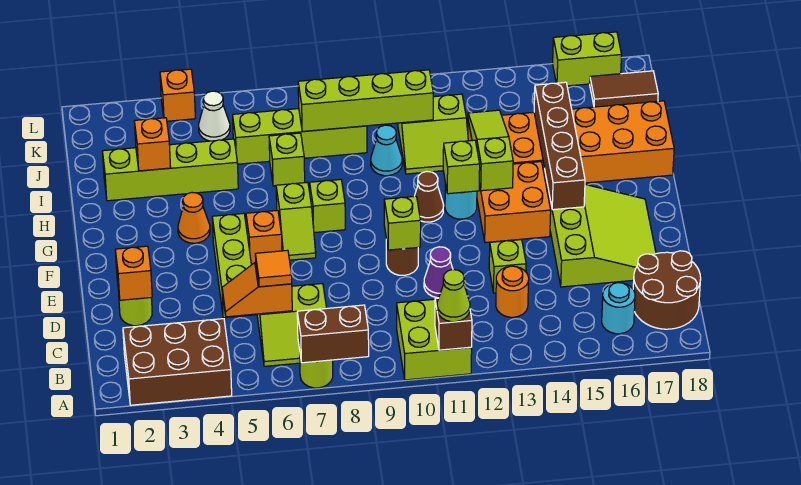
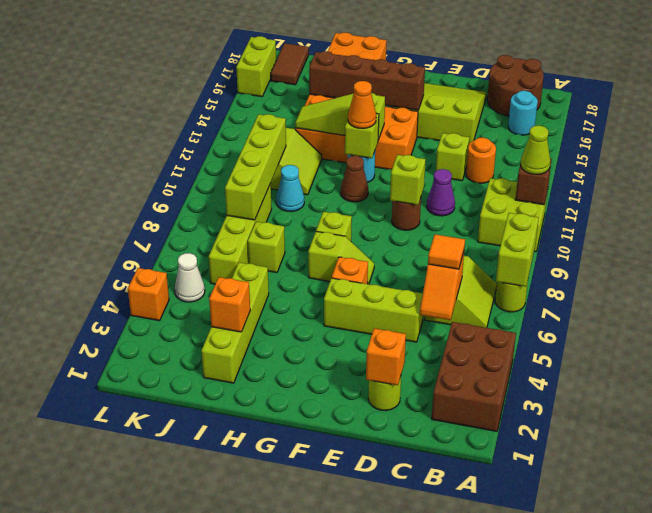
brown brick A7:A8 level 2 -> lime brick A7:A8 level 2
orange cone G4 level 1 -> orange cone G12 level 3

